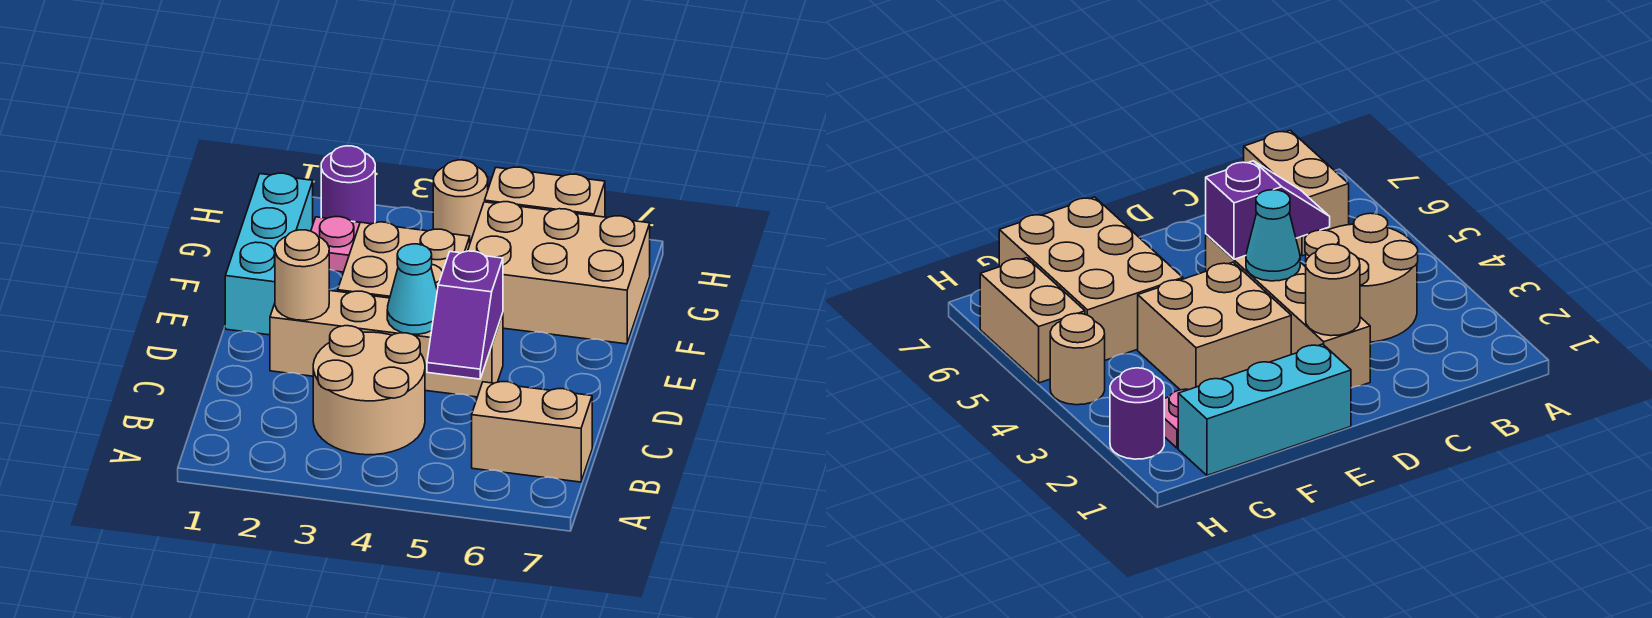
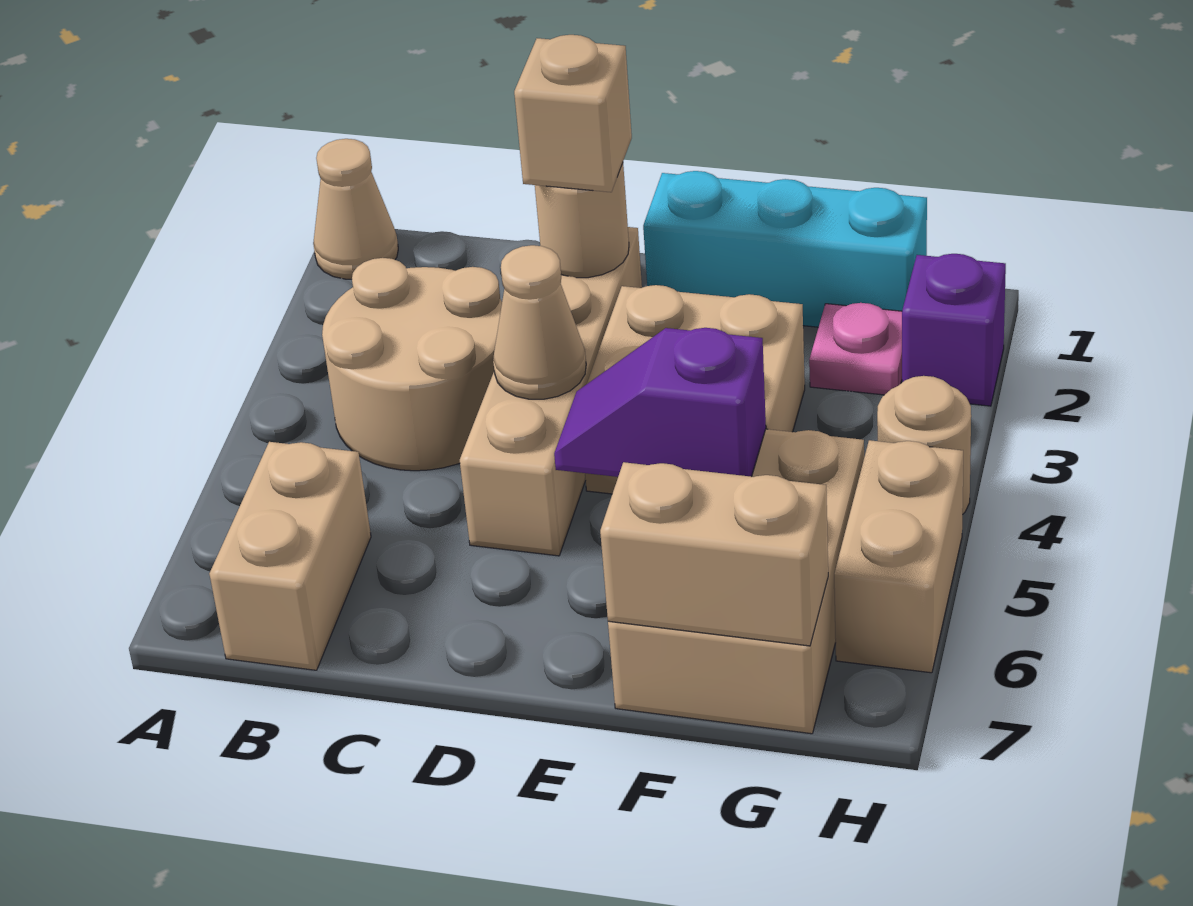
none -> tan cone A1 level 1
purple slope C5:D5 level 2 top D -> purple slope E5:F5 level 2 top F
none -> tan brick D2 level 3
cyan cone D4 level 2 -> tan cone D4 level 2
none -> tan brick F7:G7 level 2
purple round brick H2 level 1 -> purple brick H2 level 1

